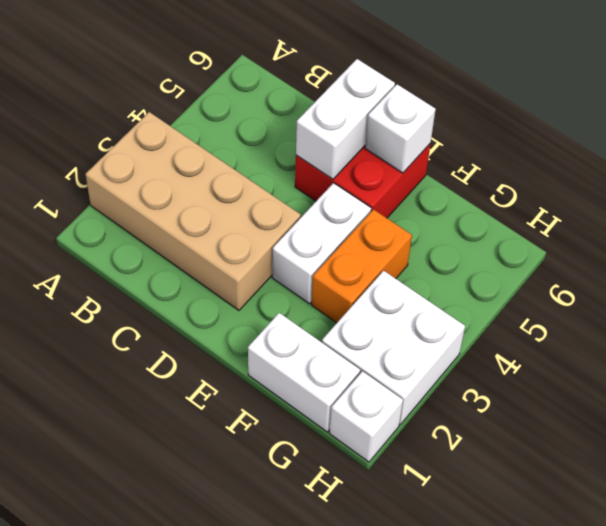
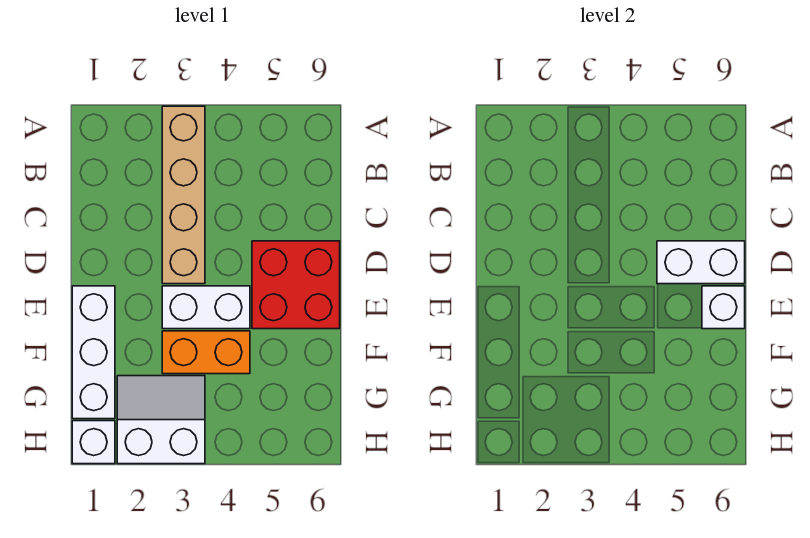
tan brick A2:D3 level 1 -> tan brick A3:D3 level 1
white brick F1:G1 level 1 -> white brick E1:G1 level 1
white brick G2:H3 level 1 -> white slope G2:H3 level 1 top H

